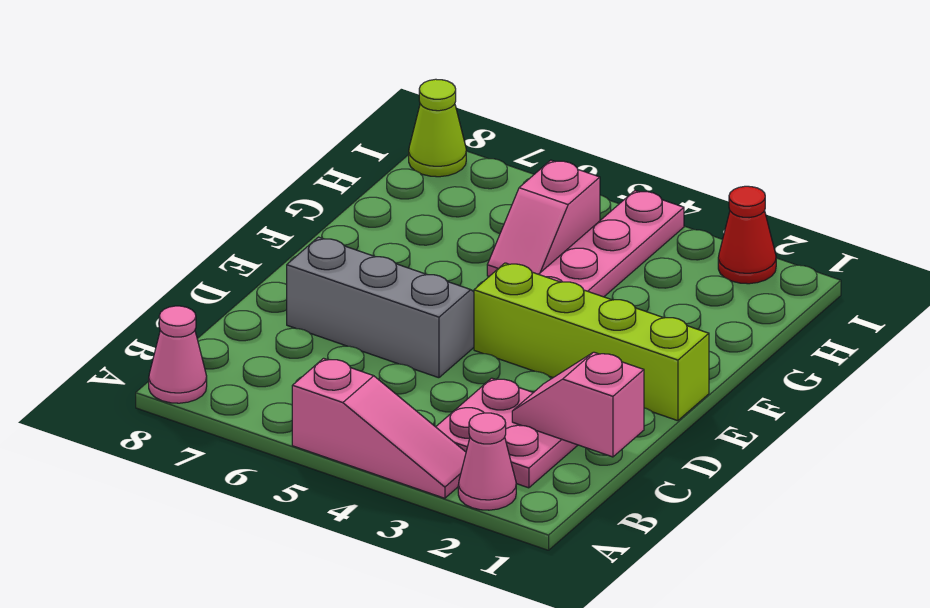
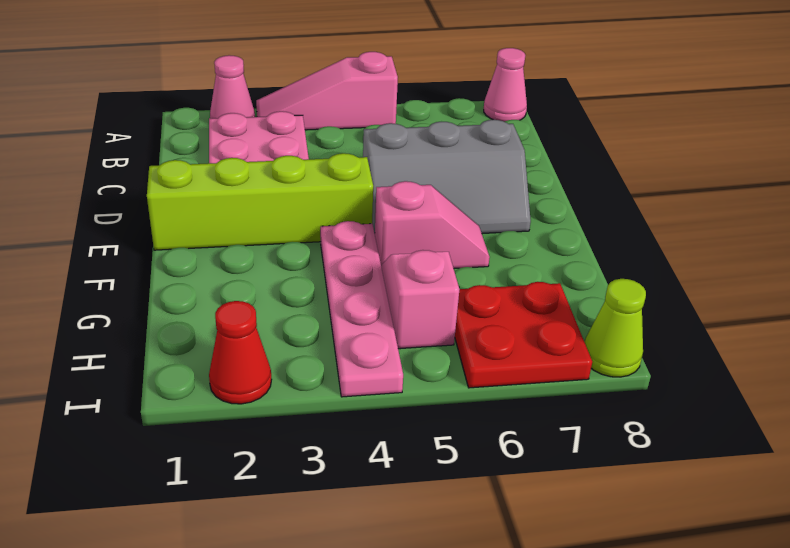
pink slope C1:C2 level 2 top 1 -> pink slope F5:F6 level 1 top 5
none -> red plate H6:I7 level 1

